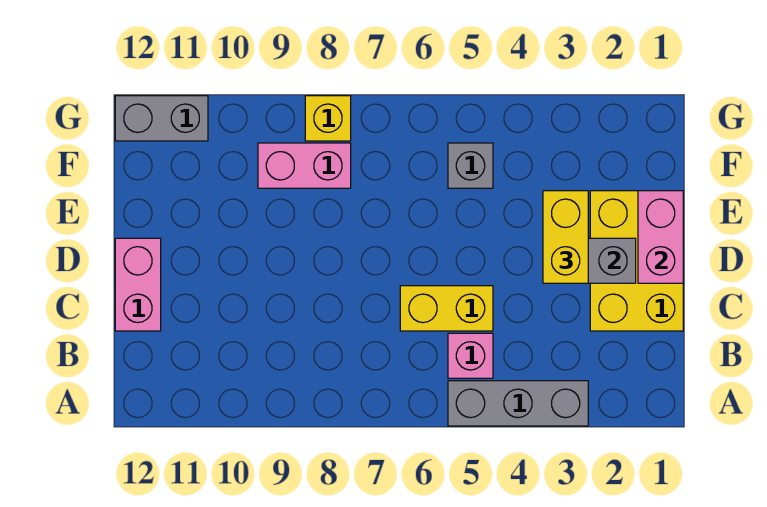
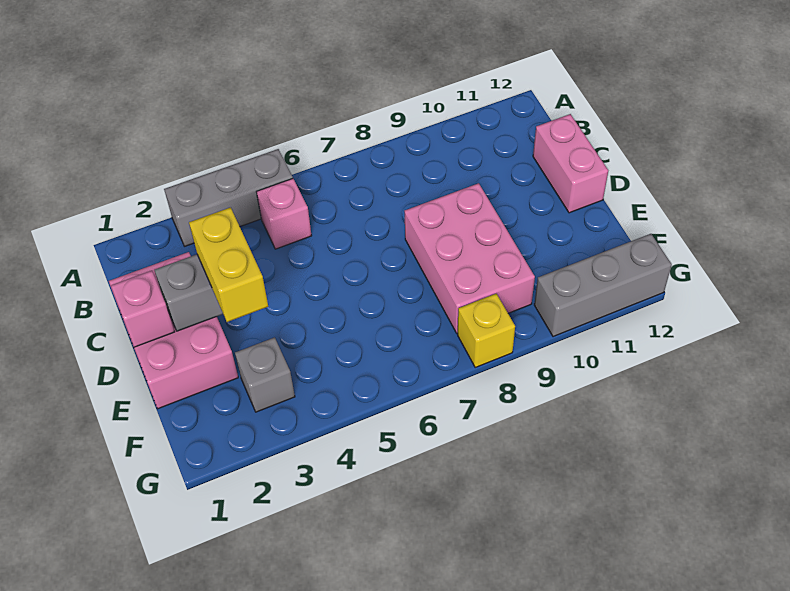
yellow brick C1:E2 level 1 -> pink brick C1:E2 level 1
yellow brick C5:C6 level 1 -> none
pink brick D1:E1 level 2 -> pink brick D1 level 2
grey brick F5 level 1 -> grey brick F3 level 1
pink brick F8:F9 level 1 -> pink brick D8:F9 level 1
grey brick G11:G12 level 1 -> grey brick G10:G12 level 1

